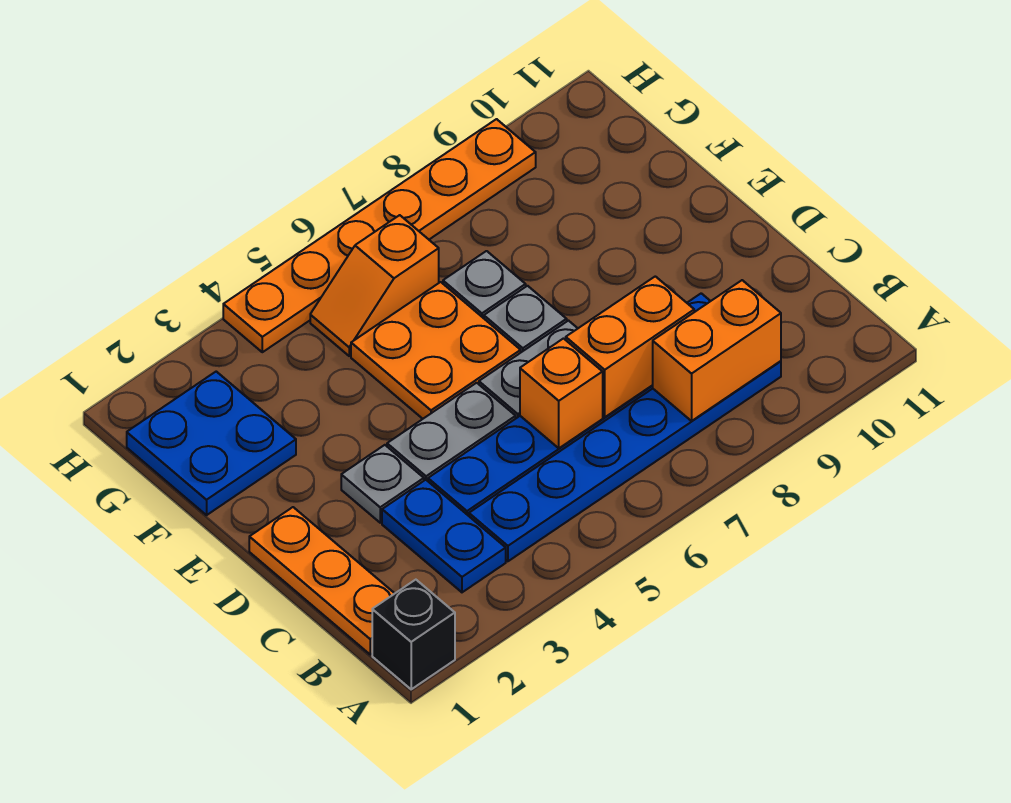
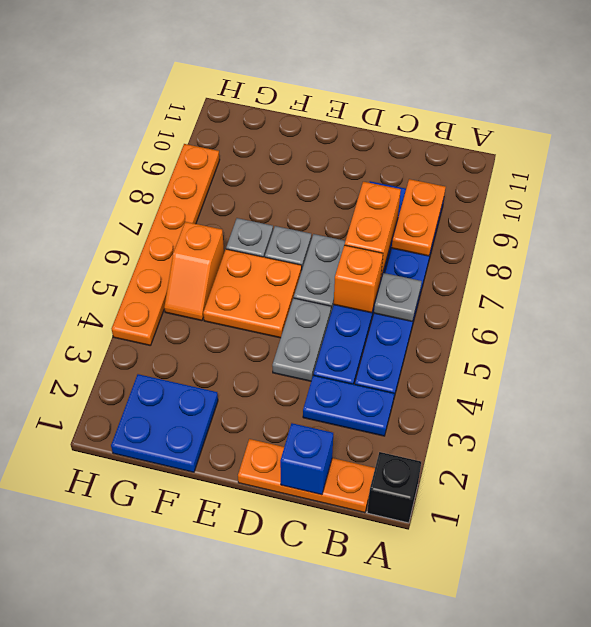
orange brick B8:B9 level 2 -> orange plate B8:B9 level 2
none -> blue brick C1 level 2
grey plate D3 level 1 -> grey plate B6 level 2

